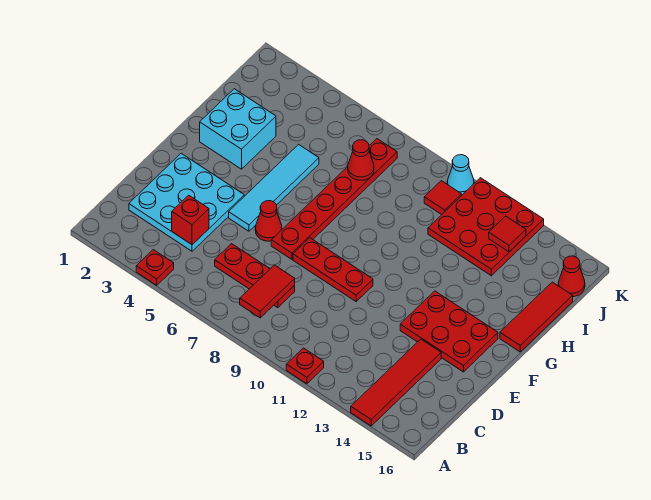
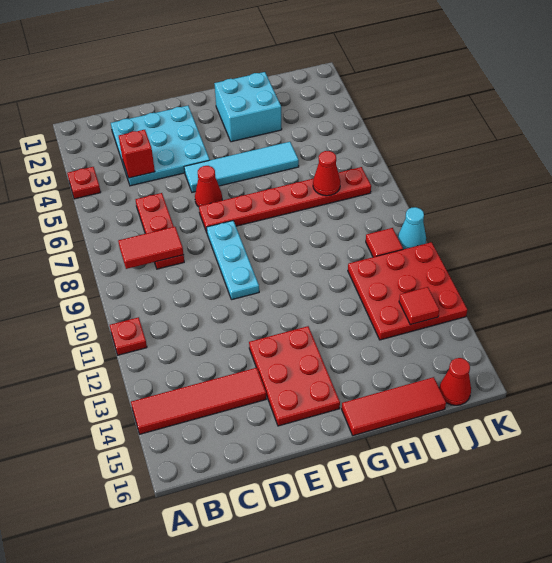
red plate E8:E10 level 1 -> cyan plate E8:E10 level 1

